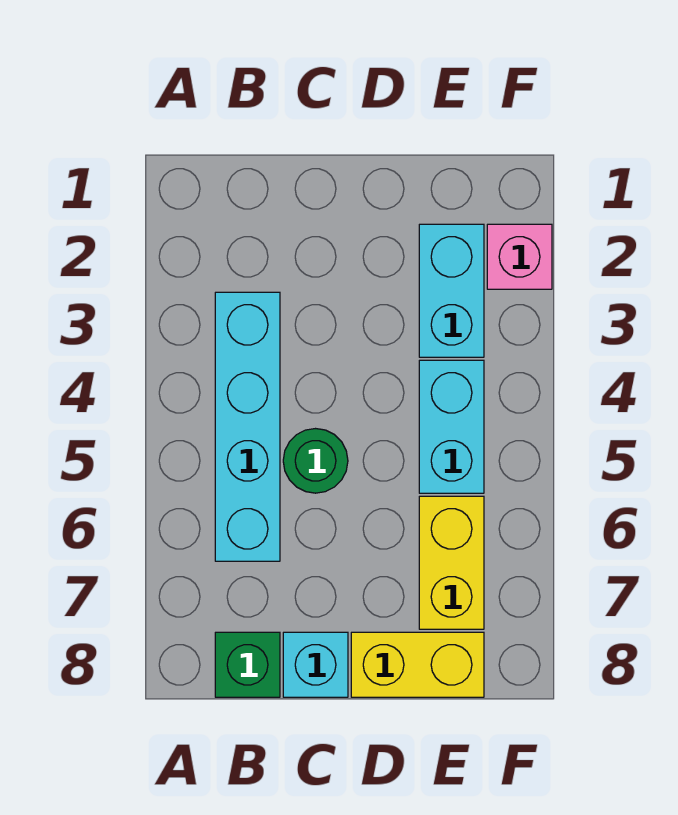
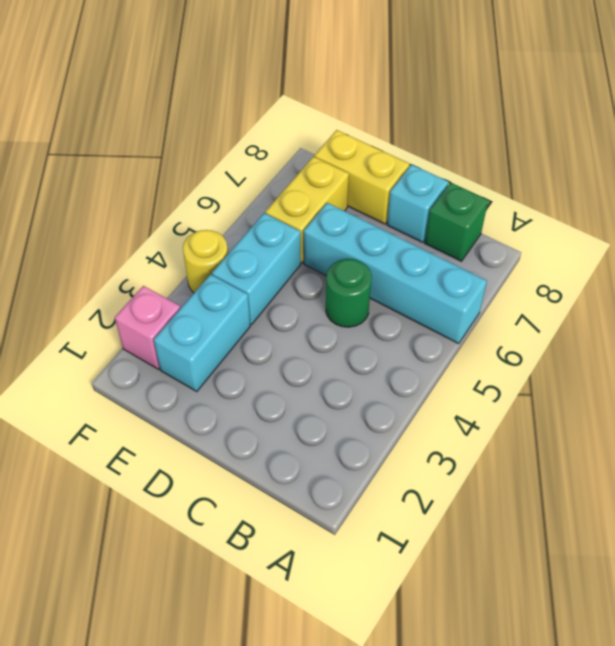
cyan brick B3:B6 level 1 -> cyan brick A6:D6 level 1
none -> yellow round brick F4 level 1

